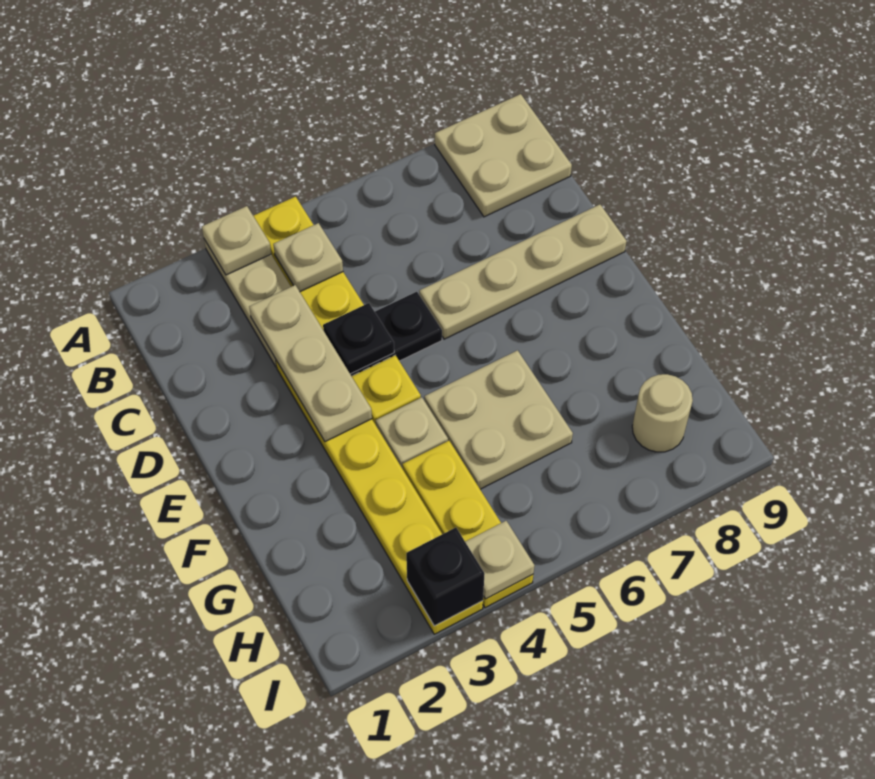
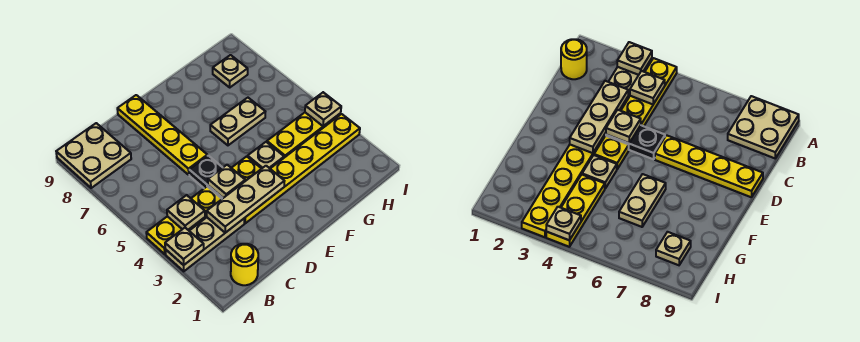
none -> yellow round brick B1 level 1
black plate D4 level 2 -> tan plate D4 level 2
tan plate D6:D9 level 1 -> yellow plate D6:D9 level 1
tan plate F5:G6 level 1 -> tan plate F6:G6 level 1
tan round brick H8 level 1 -> tan plate H8 level 1
black brick I3 level 2 -> none

